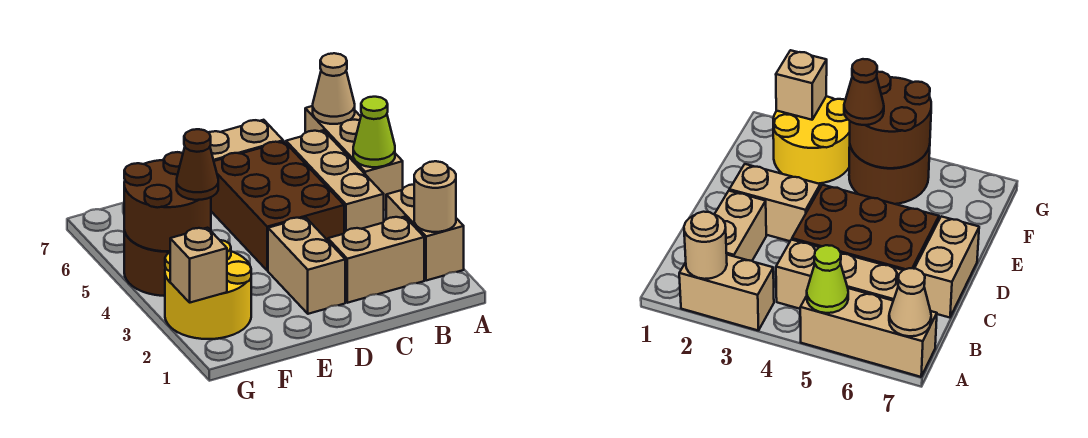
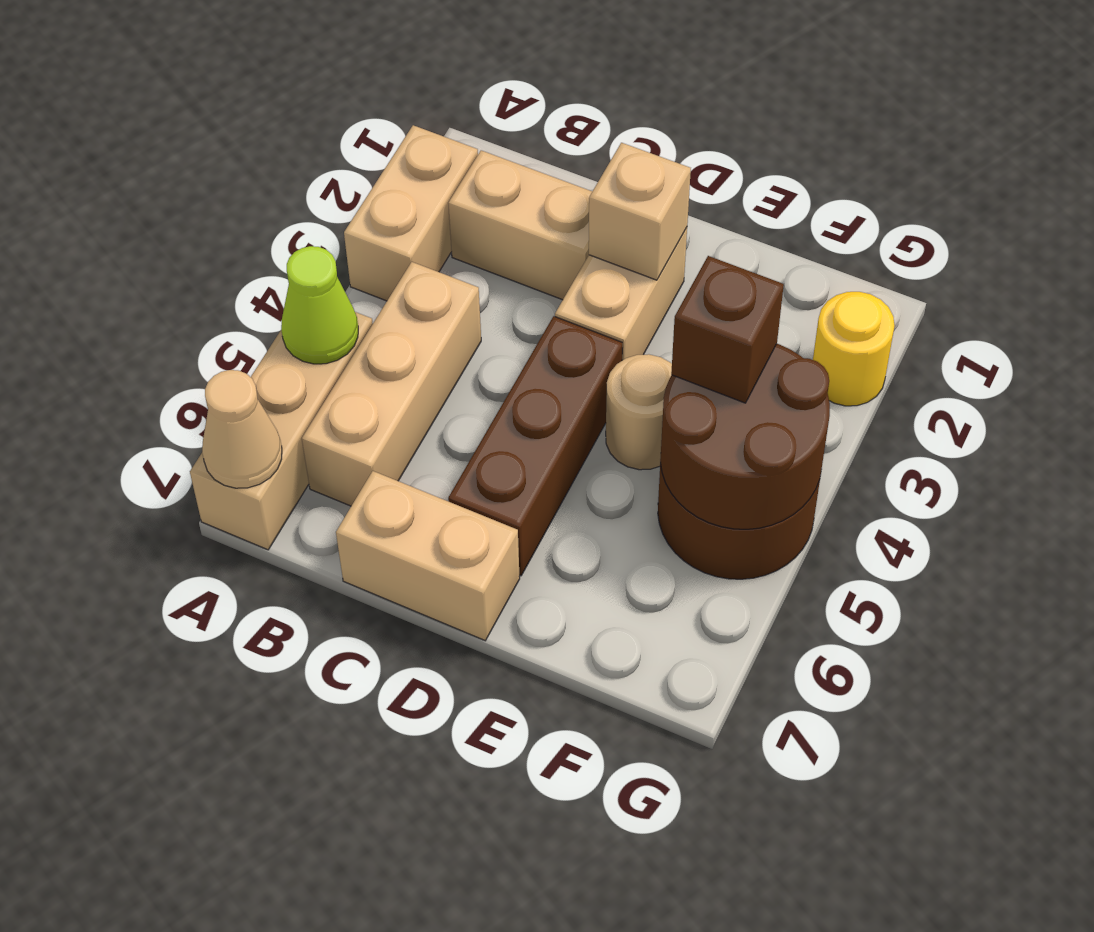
tan round brick A2 level 2 -> tan round brick E4 level 1
brown brick C4:D6 level 1 -> brown brick D4:D6 level 1
yellow round brick F2:G3 level 1 -> yellow round brick G2 level 1
brown cone F4 level 3 -> brown brick F4 level 3
tan brick G2 level 2 -> tan brick D2 level 2

